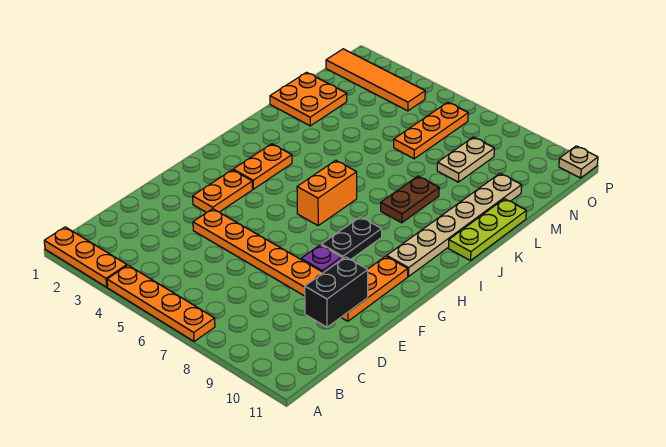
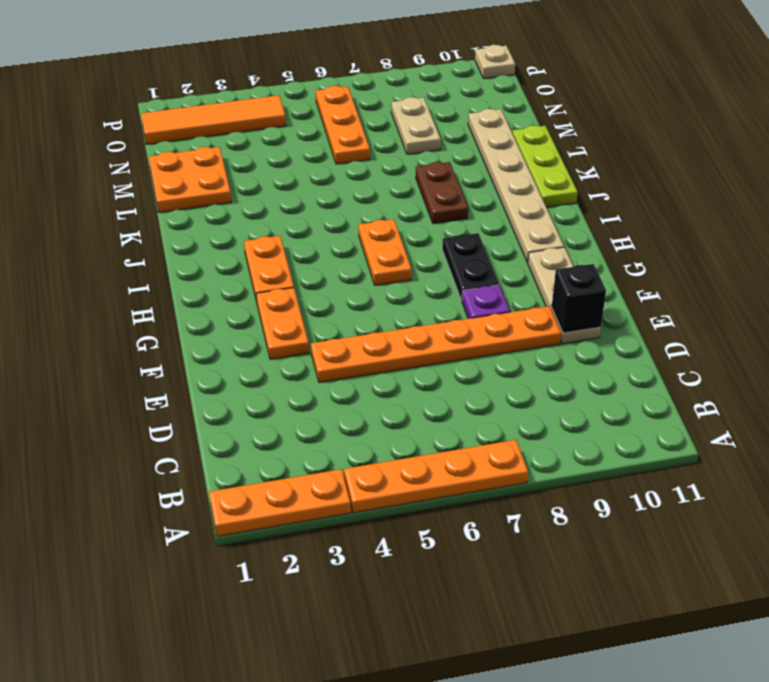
black brick D10:E10 level 2 -> black brick E10 level 2
orange plate E10:G10 level 1 -> tan plate E10:G10 level 1
orange brick H6:I6 level 1 -> orange plate H6:I6 level 1

